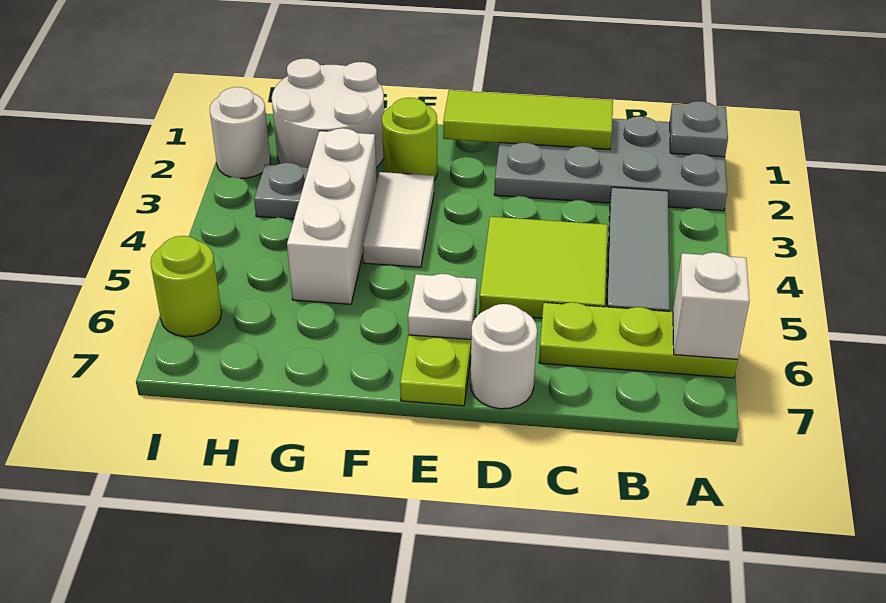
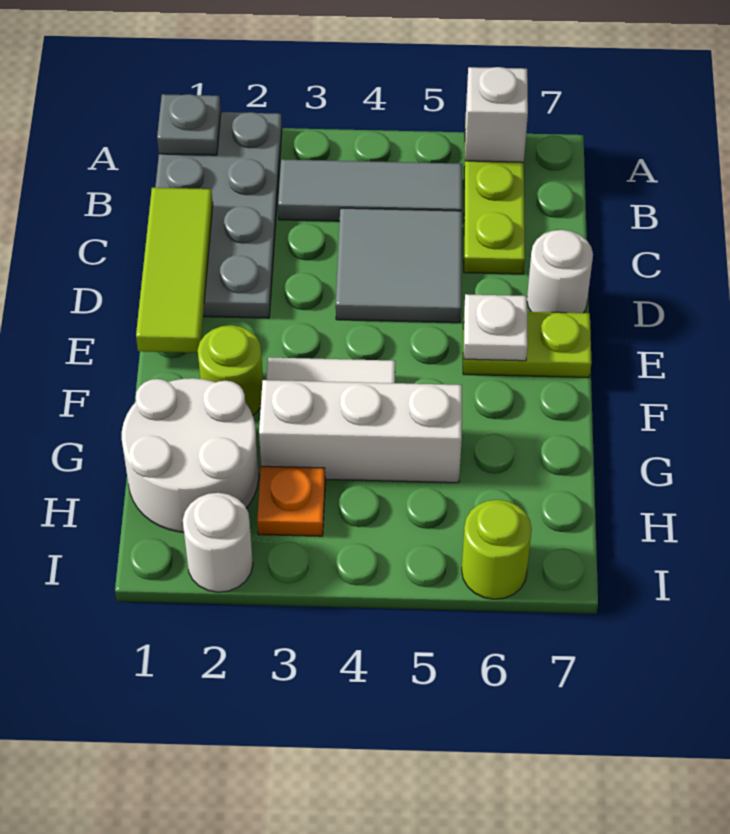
lime tile C4:D5 level 1 -> grey tile C4:D5 level 1
grey plate H3 level 1 -> orange plate H3 level 1

